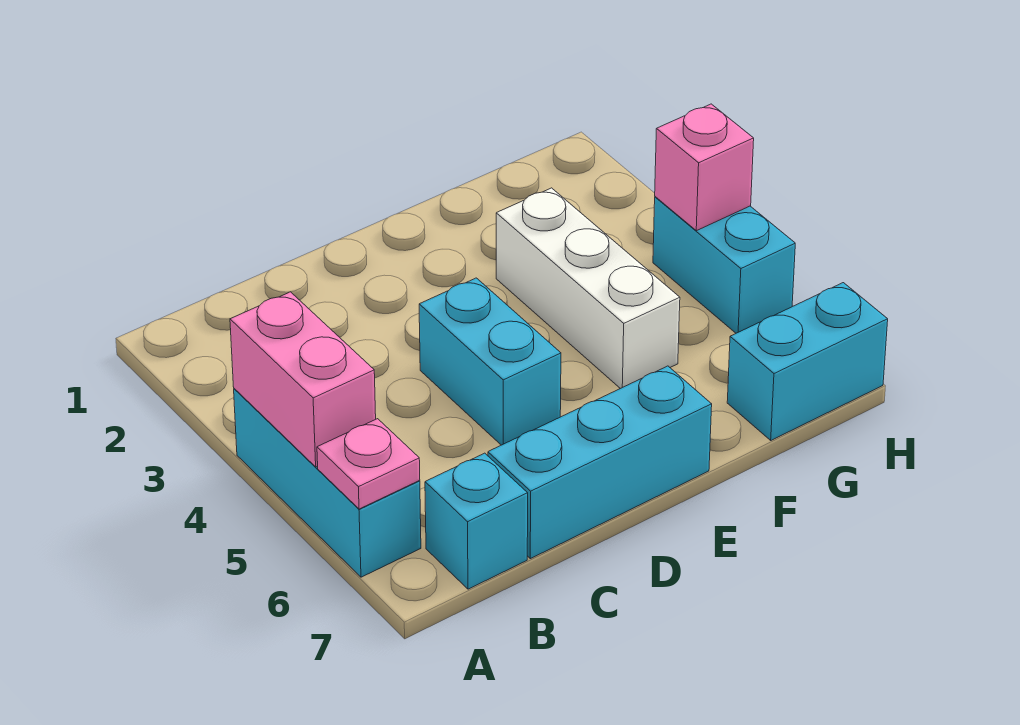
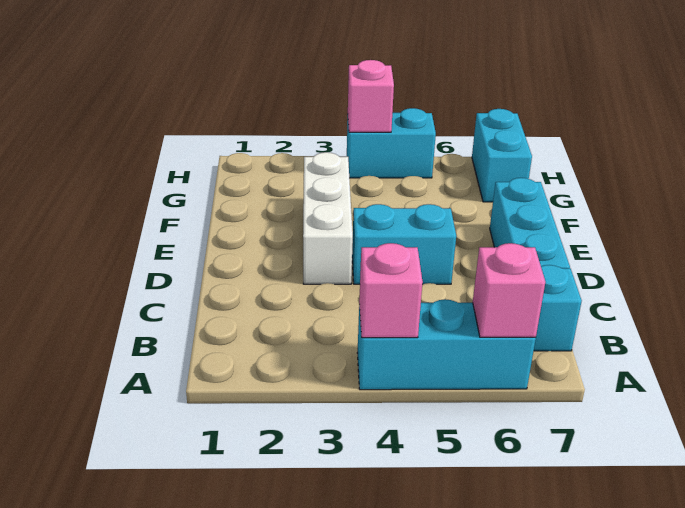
pink brick A4:A5 level 2 -> pink brick A4 level 2
pink plate A6 level 2 -> pink brick A6 level 2
white brick F3:F5 level 1 -> white brick D3:F3 level 1

